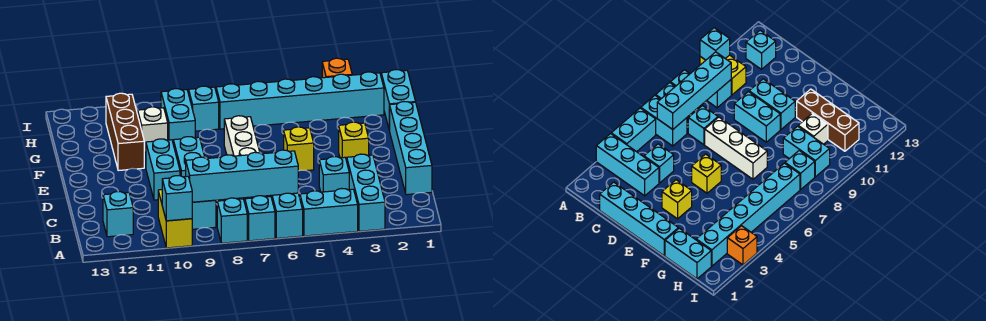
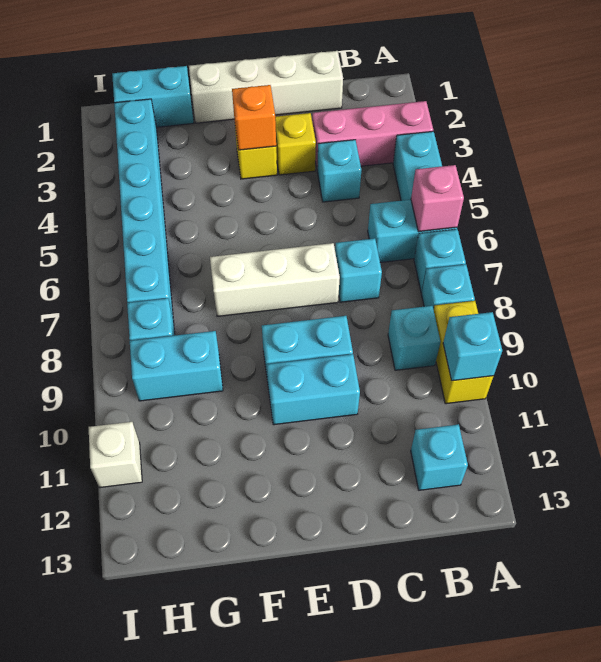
cyan brick A3:C3 level 1 -> pink brick A3:C3 level 1
none -> pink brick A6 level 2
yellow brick A10:B10 level 1 -> yellow brick A9:A10 level 1
cyan brick B6:B9 level 2 -> none
cyan brick C1:F1 level 1 -> white brick C1:F1 level 1
yellow brick E5 level 1 -> yellow brick D3 level 1
brown brick F11:H11 level 1 -> none
white brick G10 level 1 -> white brick I11 level 1
orange brick I3 level 1 -> orange brick E3 level 2

